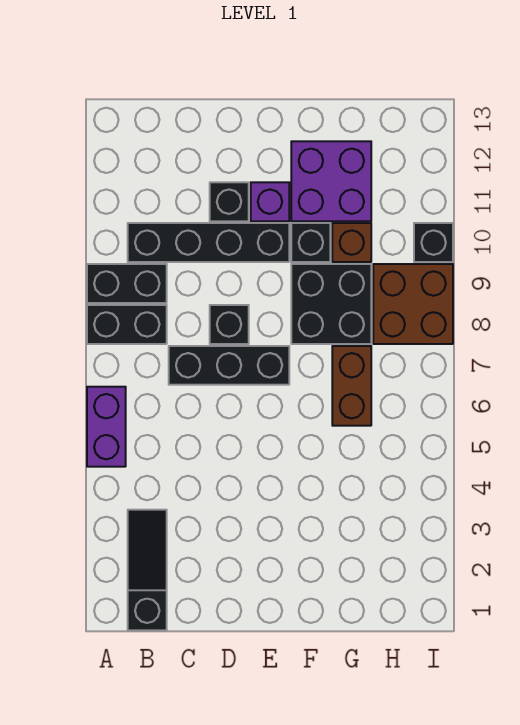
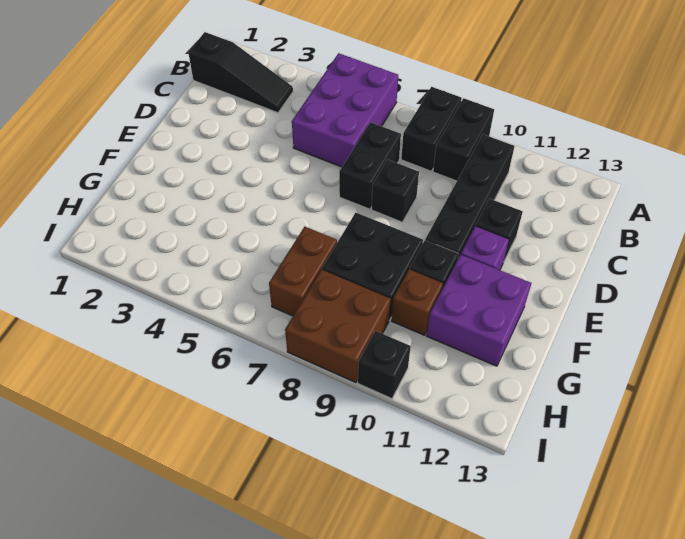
purple brick A5:A6 level 1 -> purple brick A5:C6 level 1
black brick C7:E7 level 1 -> black brick C7:D7 level 1
brown brick G6:G7 level 1 -> brown brick G7:H7 level 1

